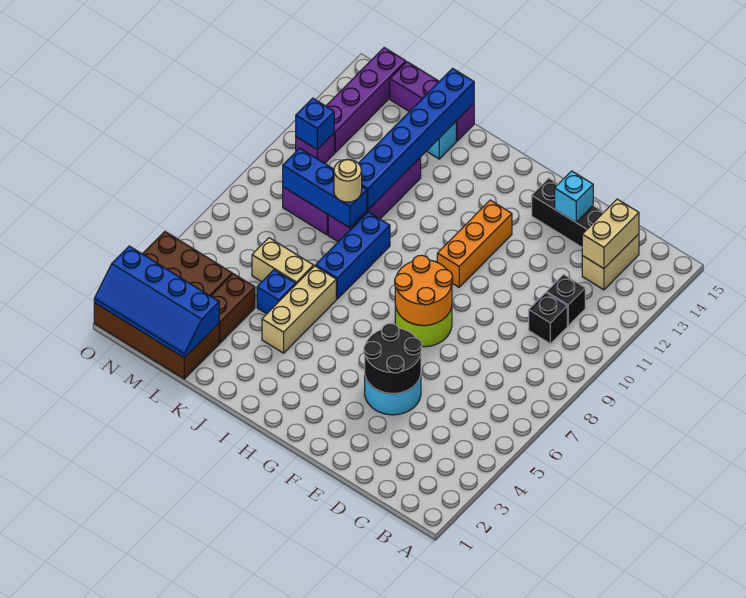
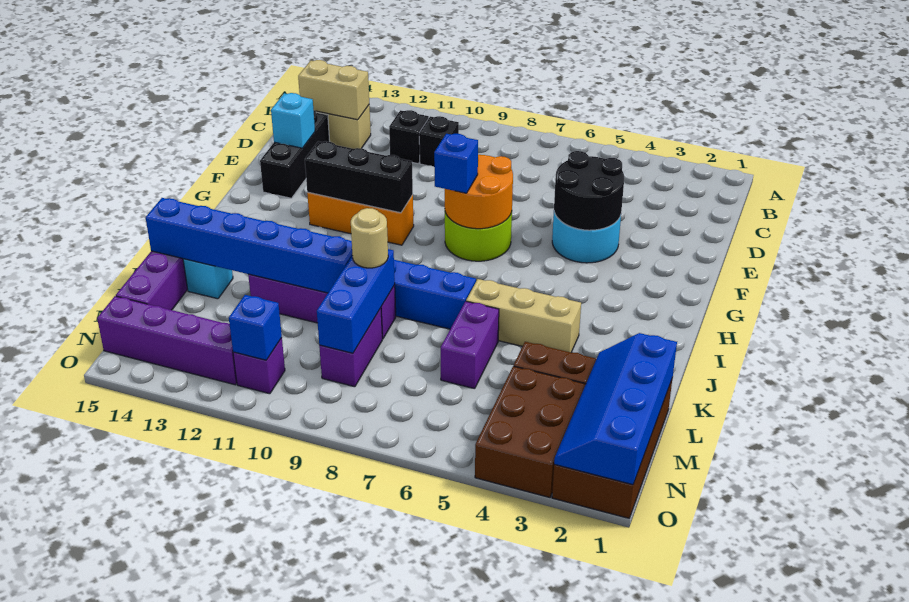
none -> black brick G10:G12 level 2
blue brick K5 level 1 -> blue brick G8 level 3
tan brick K6:L6 level 1 -> purple brick K6:L6 level 1
blue slope L1:O2 level 2 top 2 -> blue slope L1:O2 level 2 top 1

